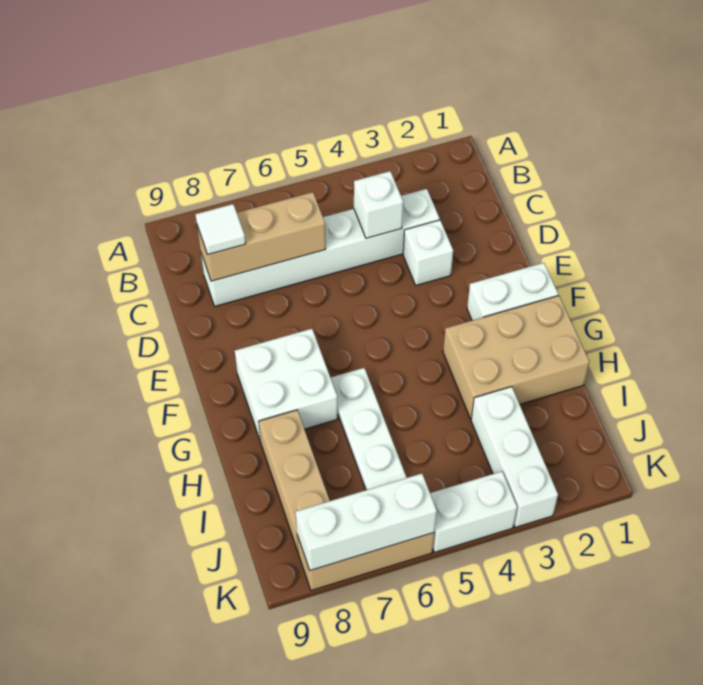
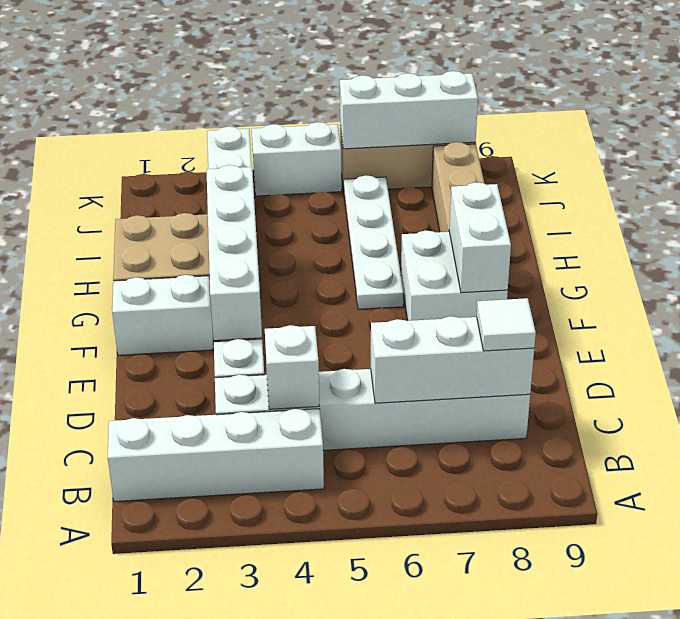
none -> white brick B1:B4 level 1
tan brick C6:C8 level 2 -> white brick C6:C8 level 2
none -> white brick E3:H3 level 2
none -> white brick F8:G8 level 2

